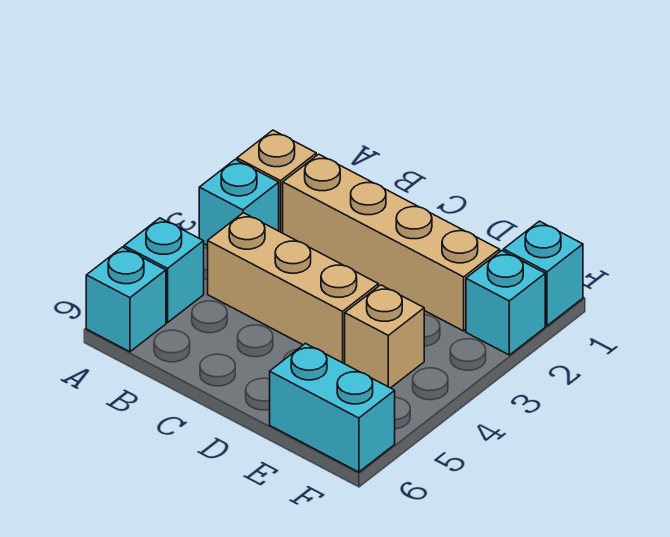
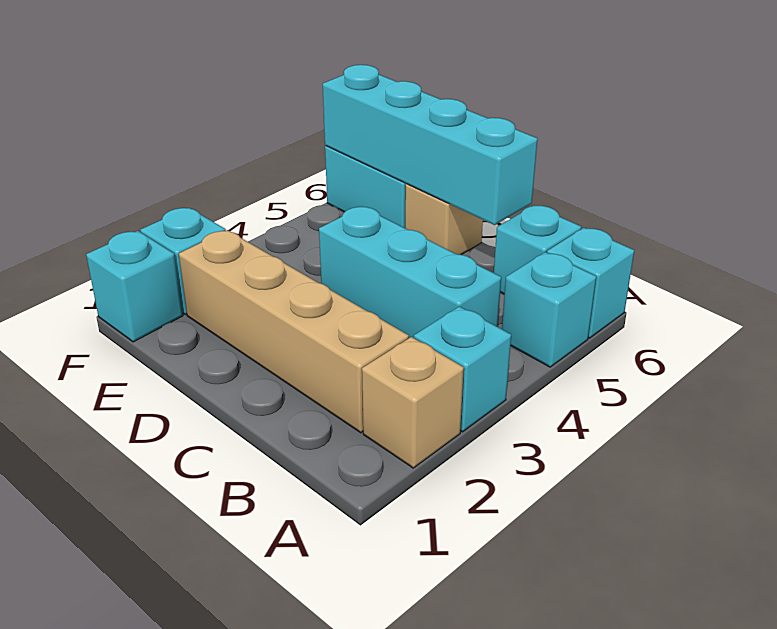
tan brick B4:D4 level 1 -> cyan brick B4:D4 level 1
none -> cyan brick B6 level 1
none -> cyan brick C6:F6 level 2
tan brick E4 level 1 -> tan brick D6 level 1

